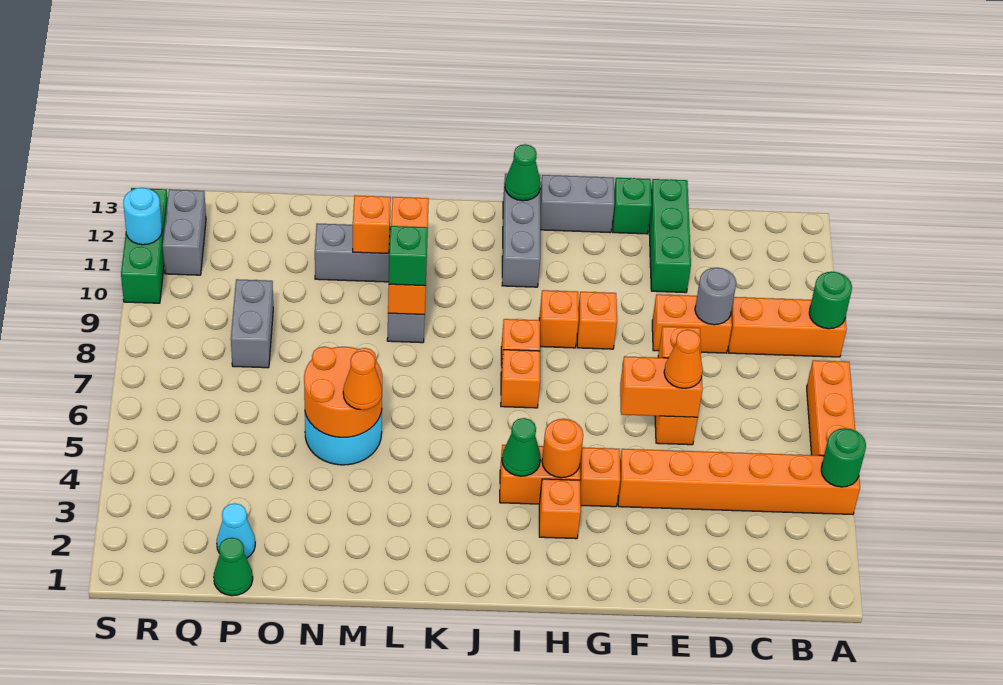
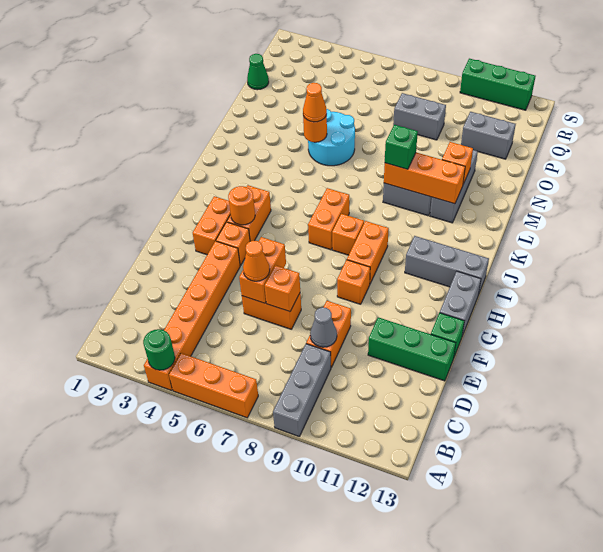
orange brick A9:C9 level 1 -> grey brick A9:C9 level 1
green round brick A9 level 2 -> none
grey round brick D9 level 2 -> grey cone D9 level 2
orange brick H3 level 1 -> orange brick G3:H3 level 1
orange brick H9 level 1 -> orange brick H9:I9 level 1
green cone I4 level 2 -> none
orange brick I7 level 1 -> orange brick I7:J7 level 1
green cone I13 level 2 -> none
orange round brick M5:N6 level 2 -> orange round brick M5 level 2
cyan cone P2 level 1 -> none
grey brick R11:R12 level 1 -> grey brick P11:P12 level 1
cyan round brick S11 level 2 -> none

